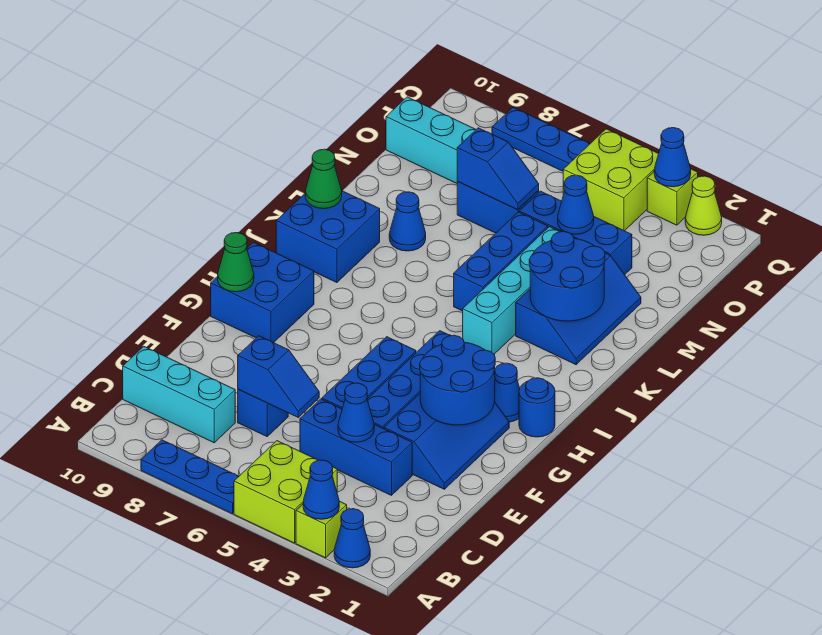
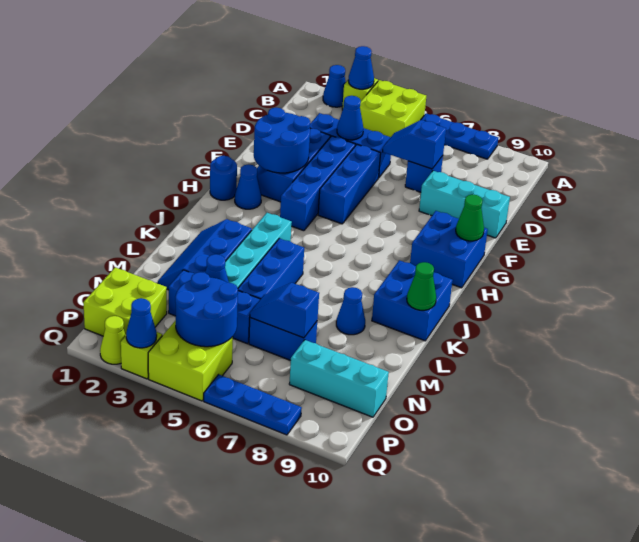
cyan brick C8:C10 level 1 -> cyan brick E8:E10 level 1
blue round brick K2:L3 level 2 -> blue round brick O4:P5 level 2
none -> lime brick O1:P2 level 1

